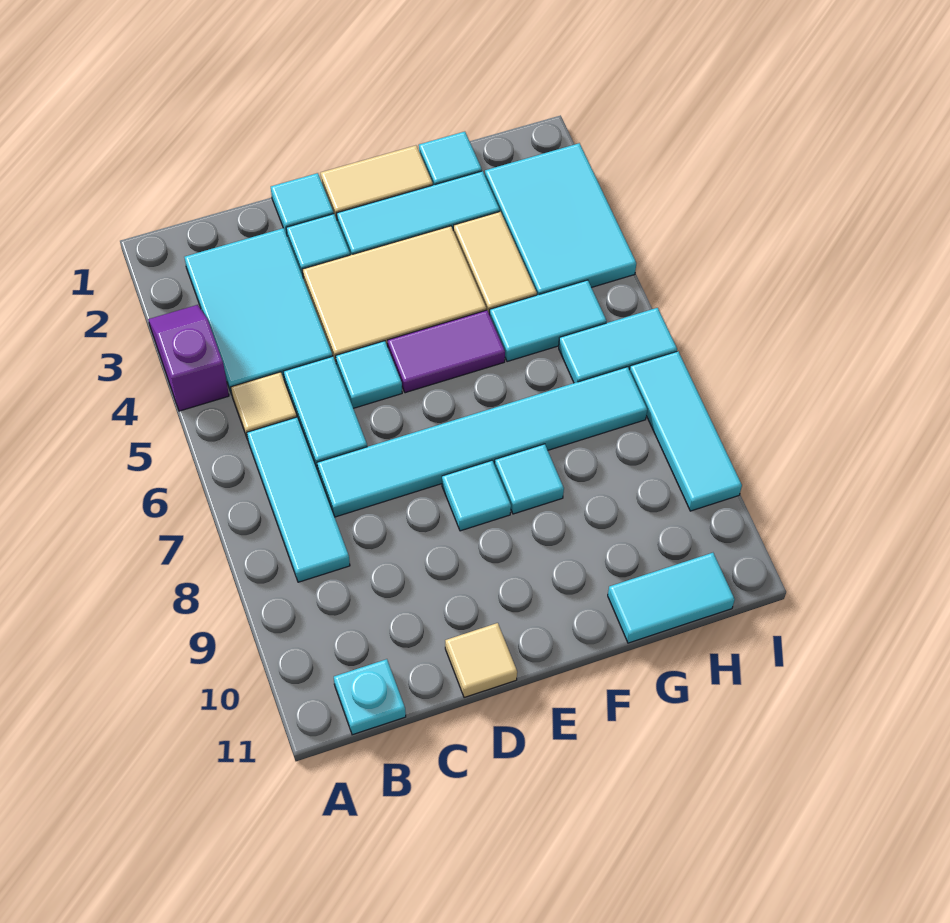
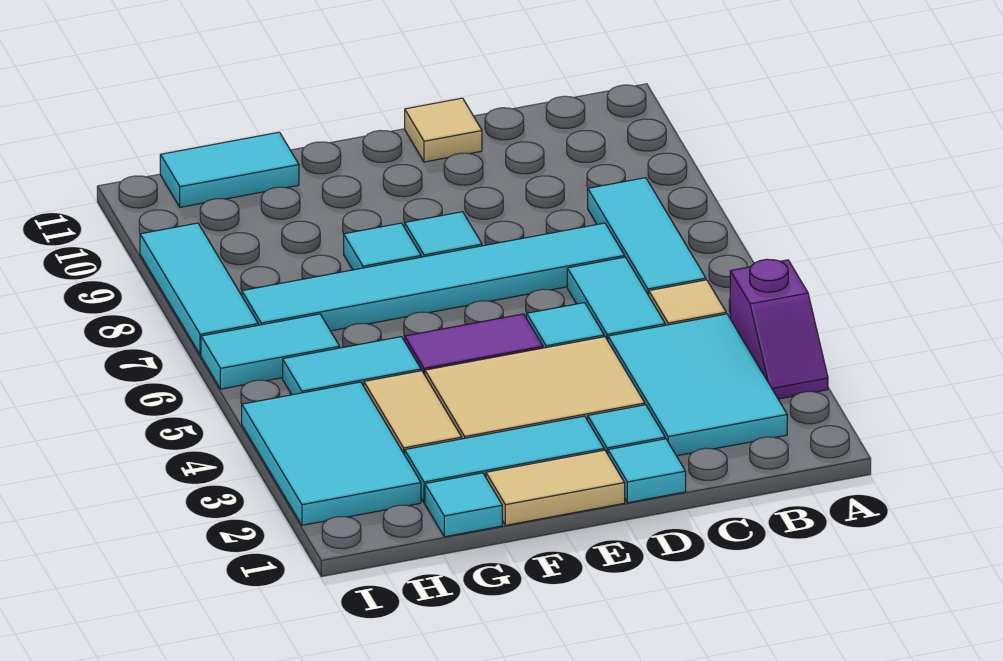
cyan plate B11 level 1 -> none

